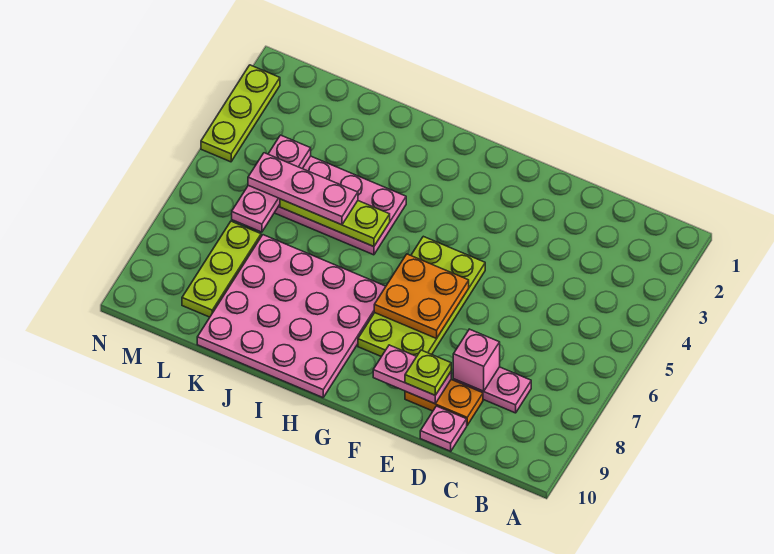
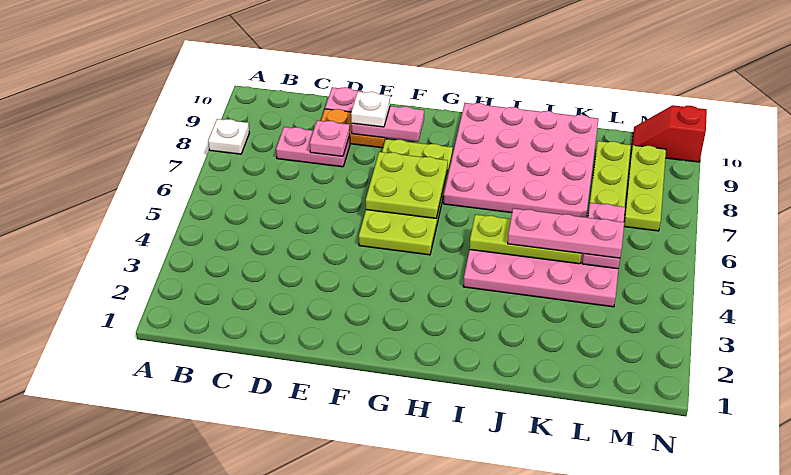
none -> white plate A8 level 1
pink brick D8 level 2 -> pink plate D8 level 2
lime plate E9 level 3 -> white plate E9 level 3
orange plate F6:G7 level 2 -> lime plate F6:G7 level 2
pink plate L4:L6 level 2 -> pink plate L5:L6 level 2
none -> red slope M10:N10 level 1 top N
lime plate N2:N4 level 1 -> lime plate M7:M9 level 1

